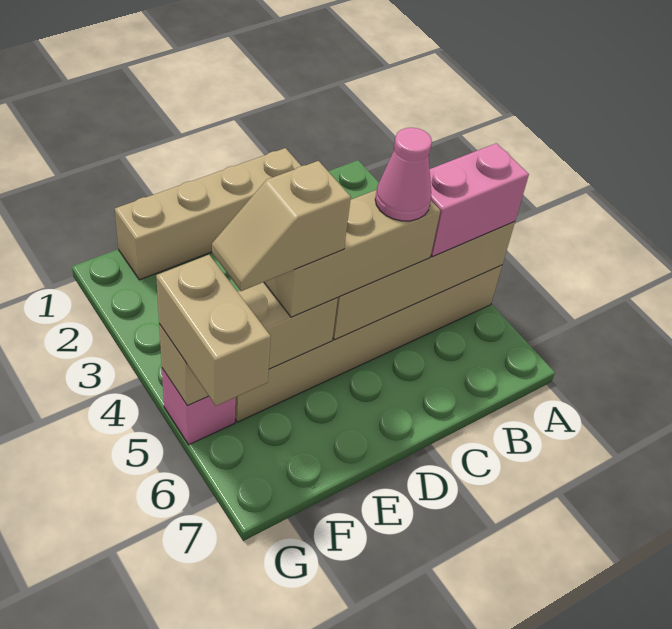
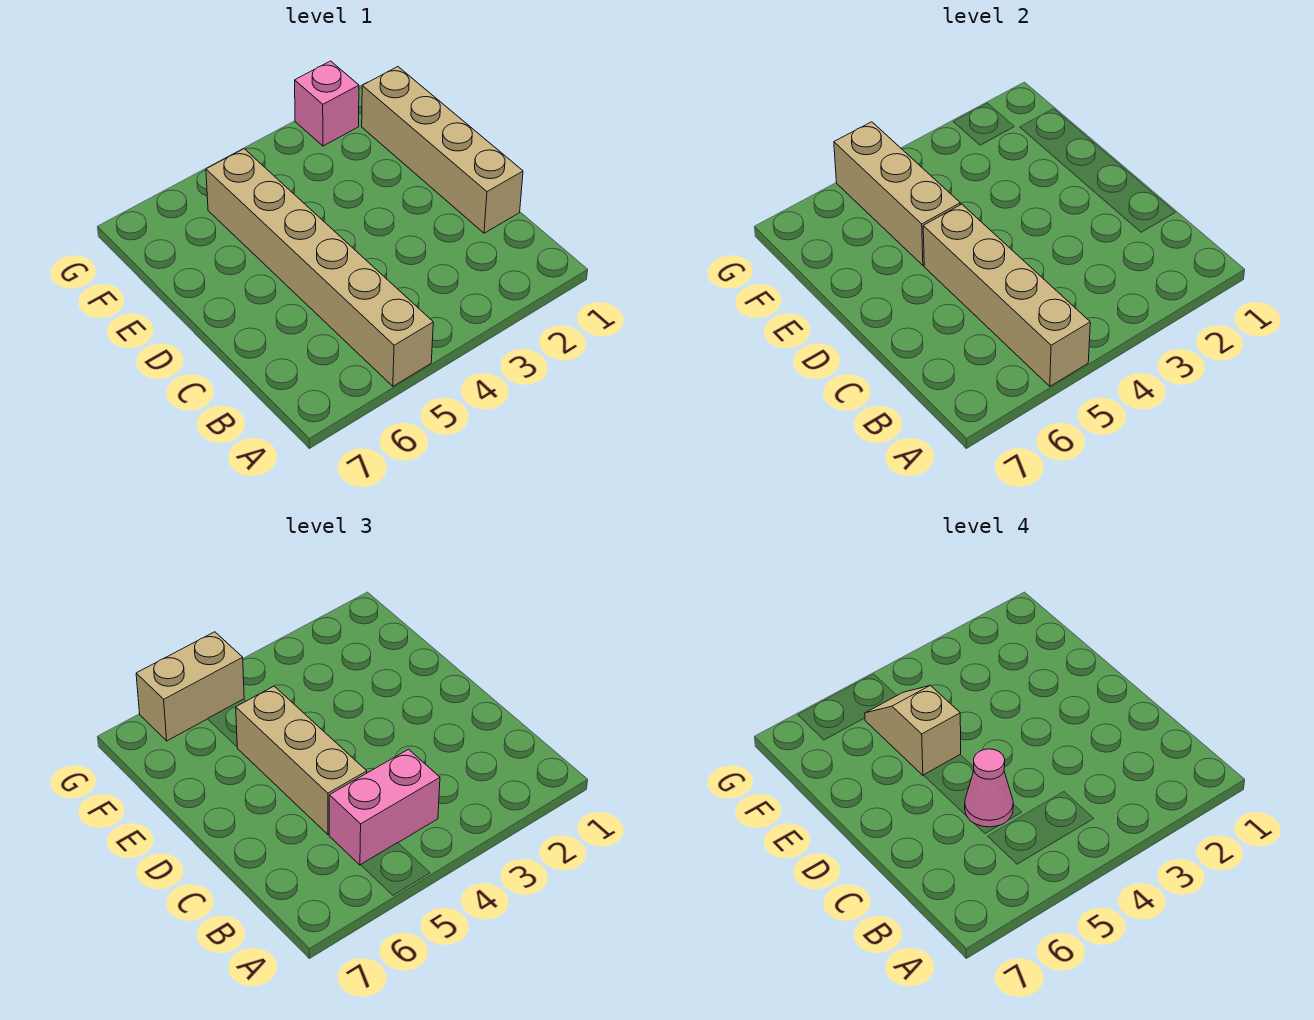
pink brick A5:B5 level 3 -> pink brick B4:B5 level 3
pink brick G5 level 1 -> pink brick G2 level 1

